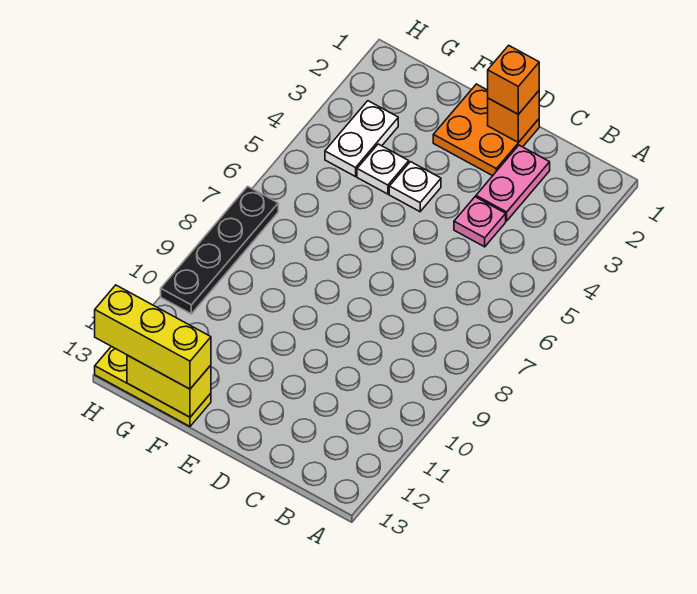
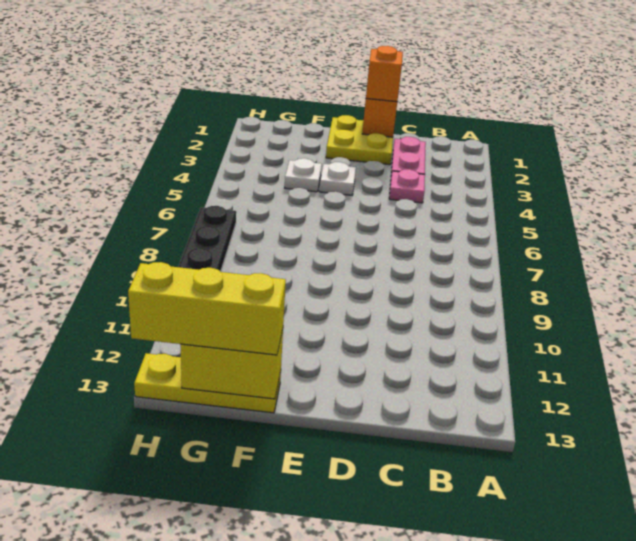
orange plate D1:E2 level 1 -> yellow plate D1:E2 level 1
white plate G3:G4 level 1 -> none

